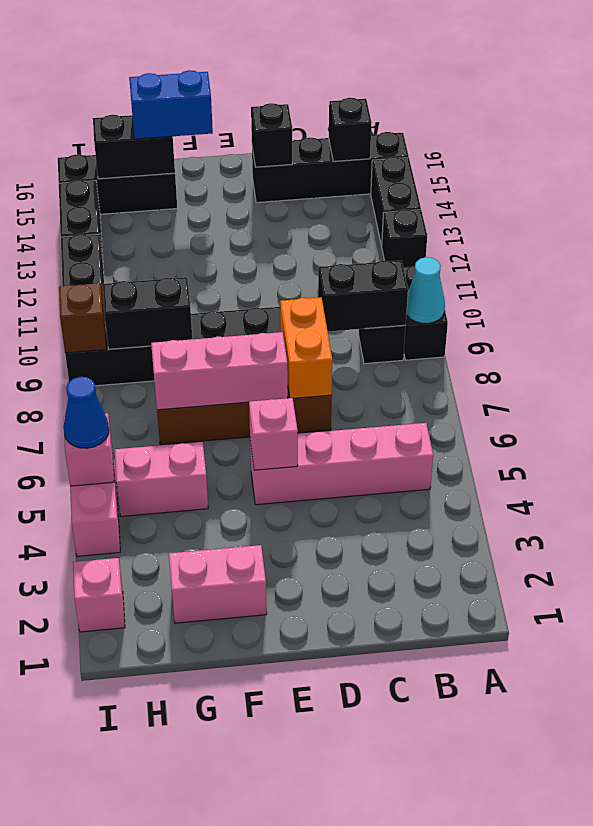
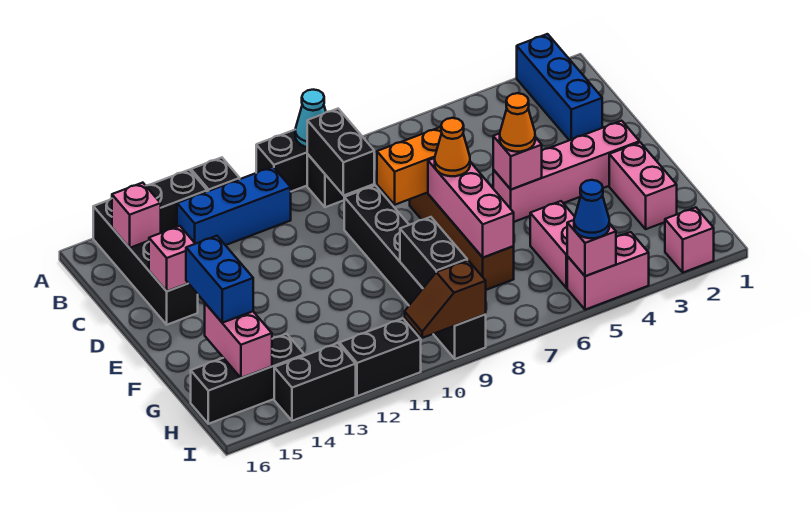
none -> blue brick A2:C2 level 1
pink brick B5:E5 level 1 -> pink brick E2:E5 level 1
none -> blue brick B11:B13 level 1
black brick B15 level 2 -> pink brick B15 level 2
black brick D15 level 2 -> pink brick D15 level 2
none -> orange cone E5 level 3
none -> orange cone E7 level 3
black brick G15:I15 level 1 -> black brick H14:H16 level 1
black brick G15:H15 level 2 -> pink brick G15:H15 level 2

